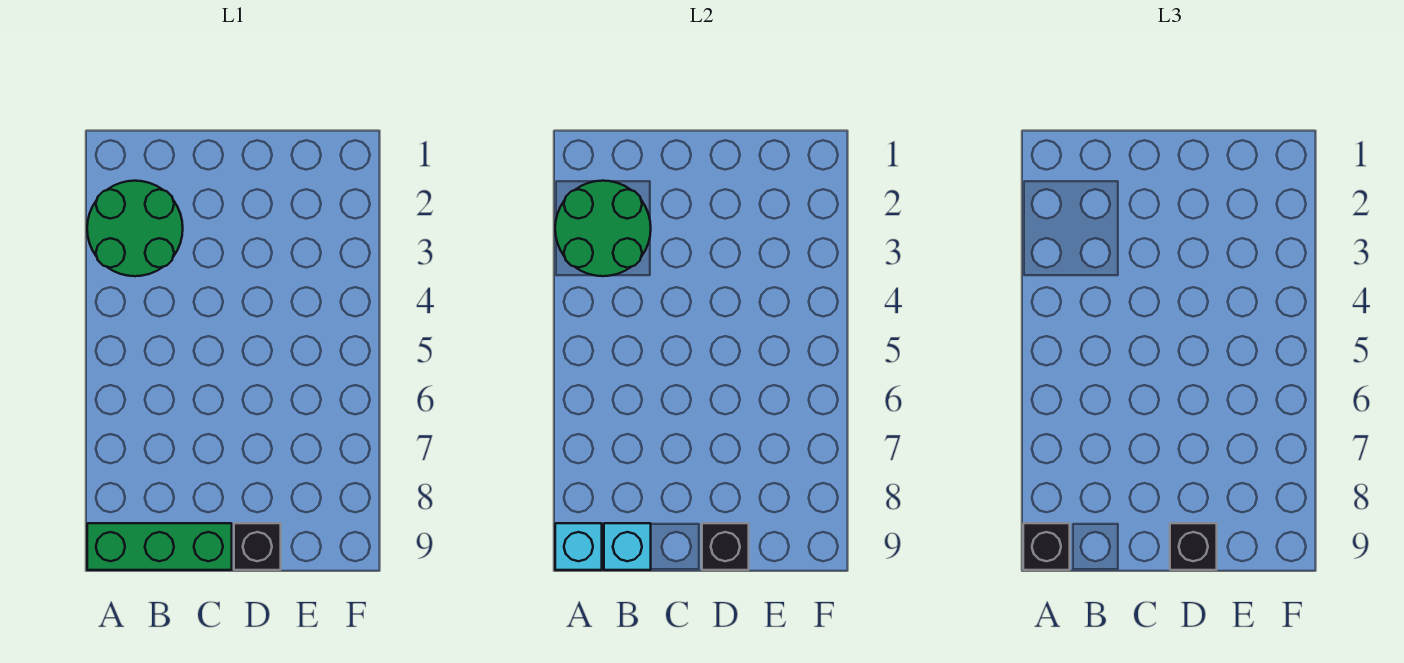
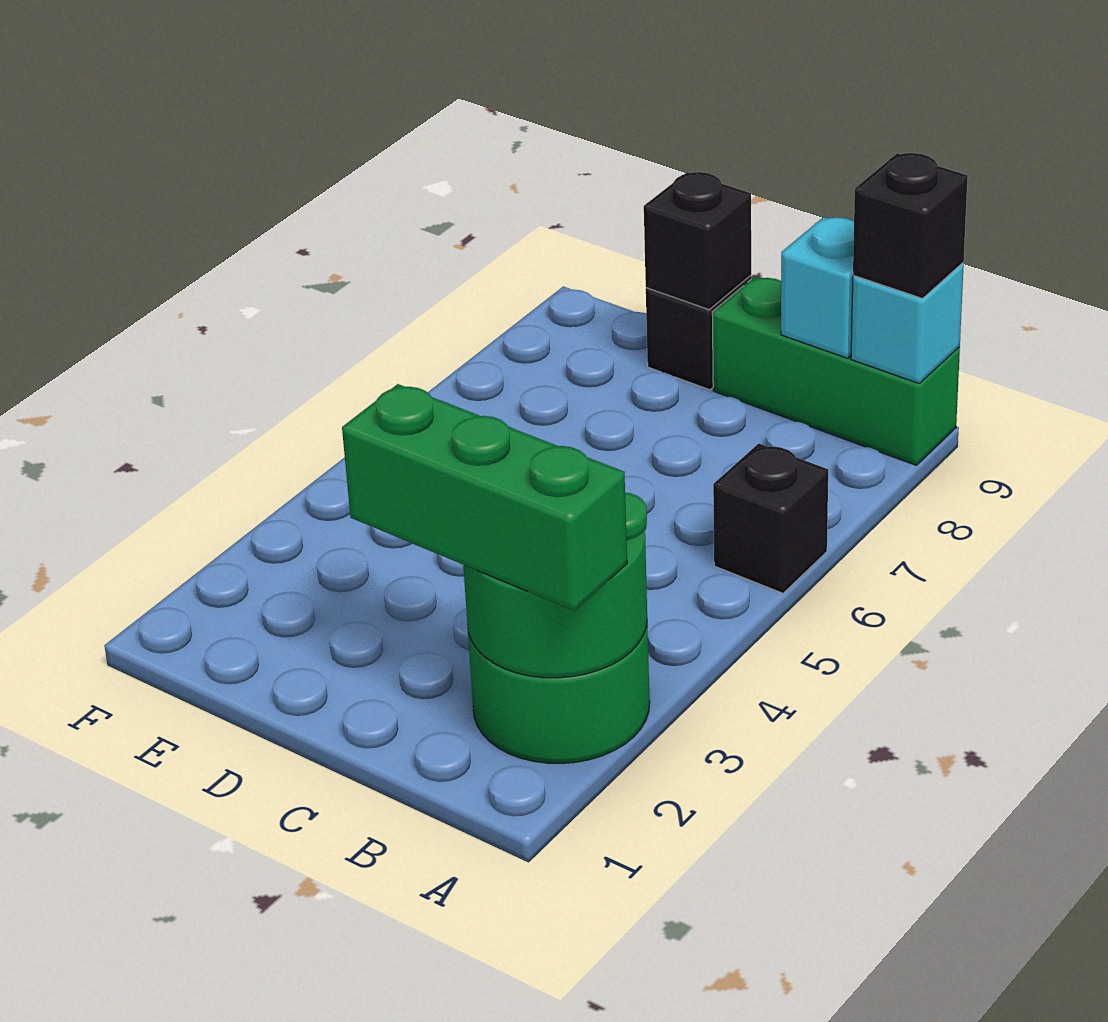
none -> green brick A2:C2 level 3
black brick D9 level 3 -> black brick A6 level 1

